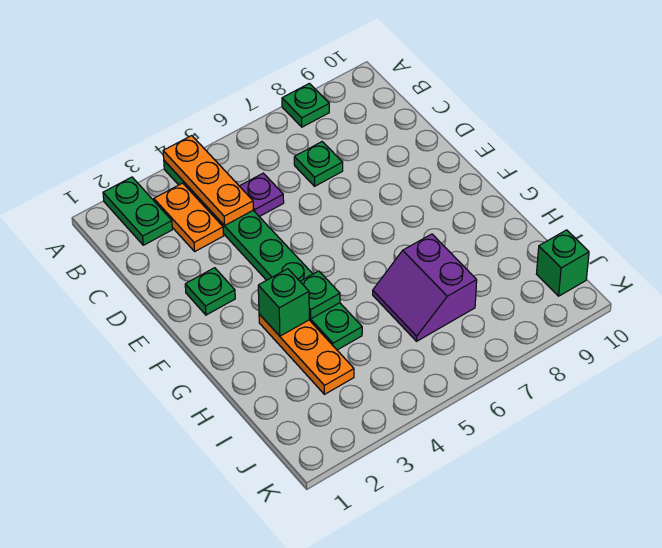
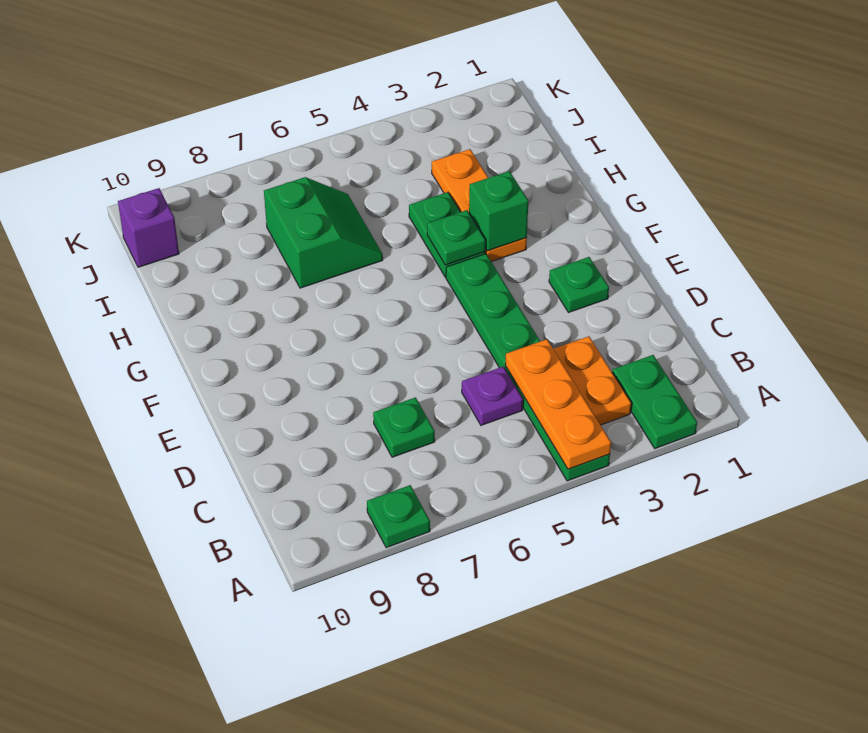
purple slope H6:I7 level 1 top 7 -> green slope H6:I7 level 1 top 7
green brick J10 level 1 -> purple brick J10 level 1

